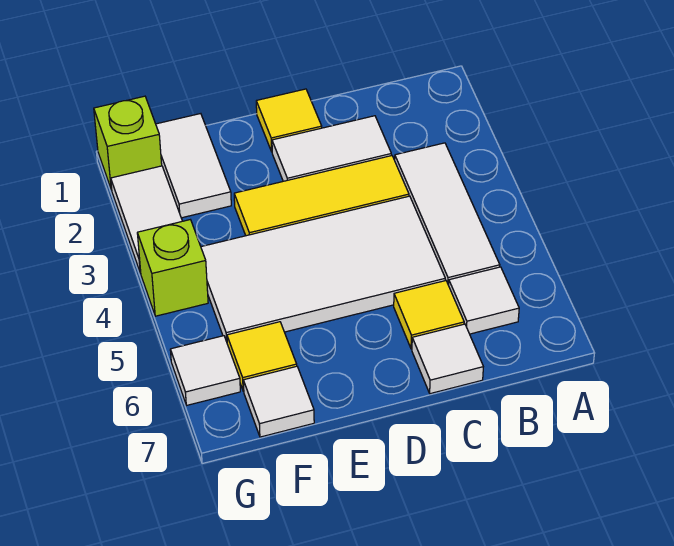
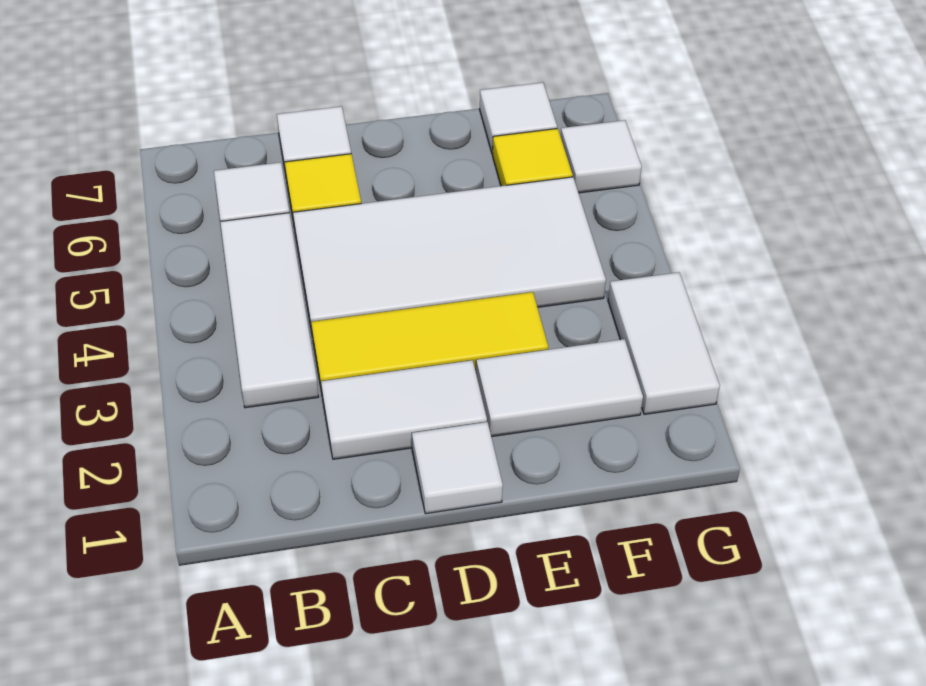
yellow tile D1 level 1 -> white tile D1 level 1
white tile F1:F2 level 1 -> white tile E2:F2 level 1
lime brick G1 level 1 -> none
lime brick G4 level 1 -> none

